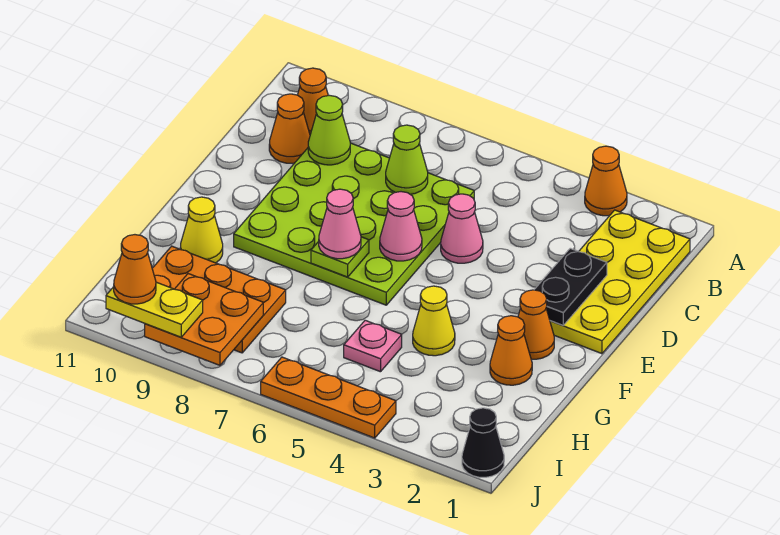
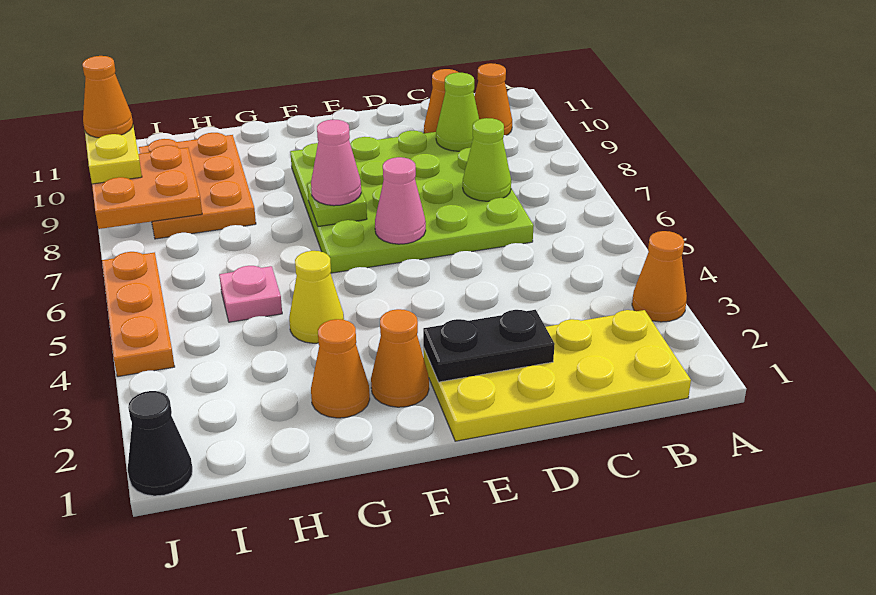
pink cone D5 level 1 -> none
yellow cone G10 level 1 -> none

